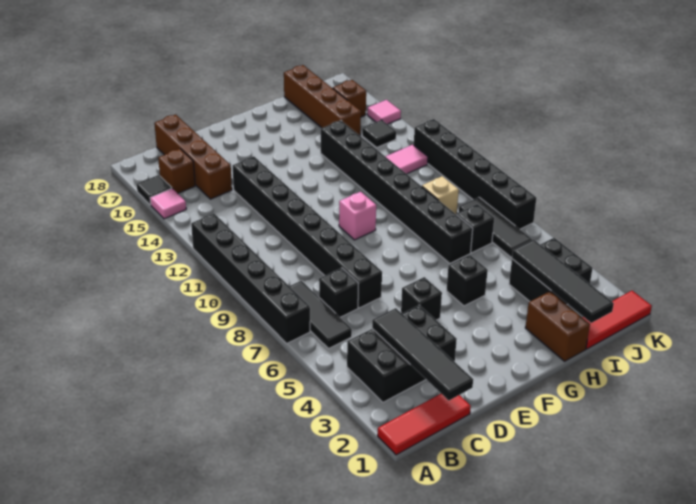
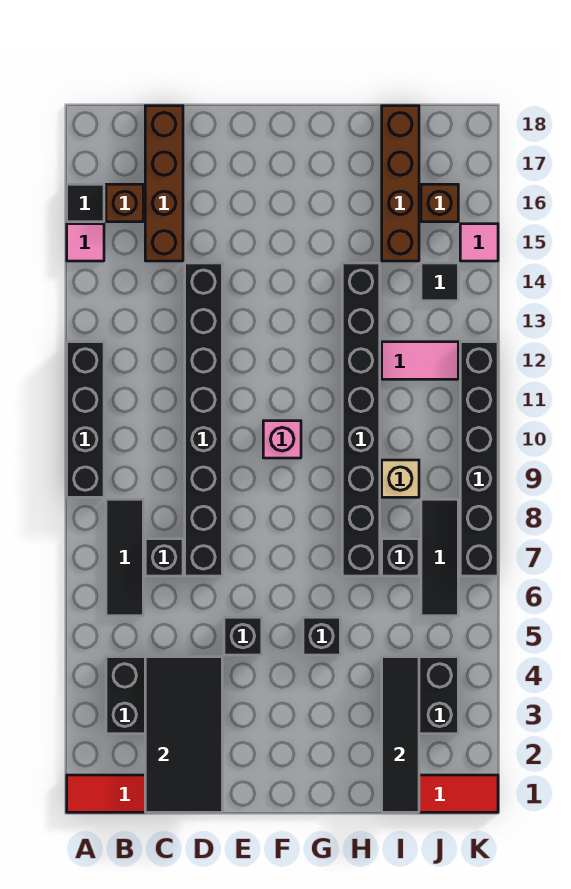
black brick A7:A12 level 1 -> black brick A9:A12 level 1
black tile C1:C4 level 2 -> black tile C1:D4 level 2
brown brick H1:H2 level 1 -> none

